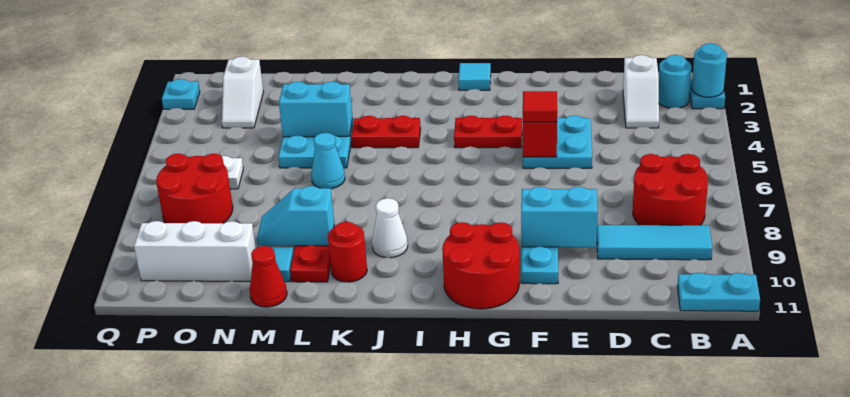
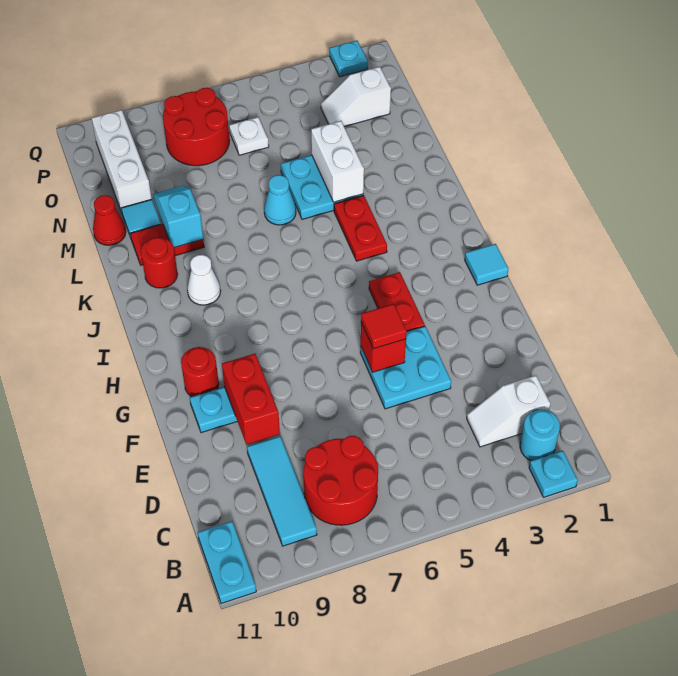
cyan round brick A2 level 2 -> none
cyan brick E9:F9 level 2 -> red brick E9:F9 level 2
red round brick G10:H11 level 1 -> red round brick G10 level 1
cyan brick L4:M4 level 2 -> white brick L4:M4 level 2

